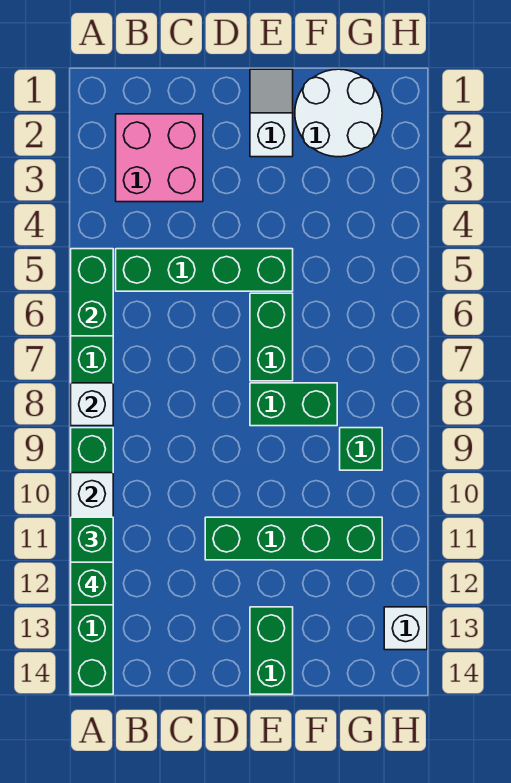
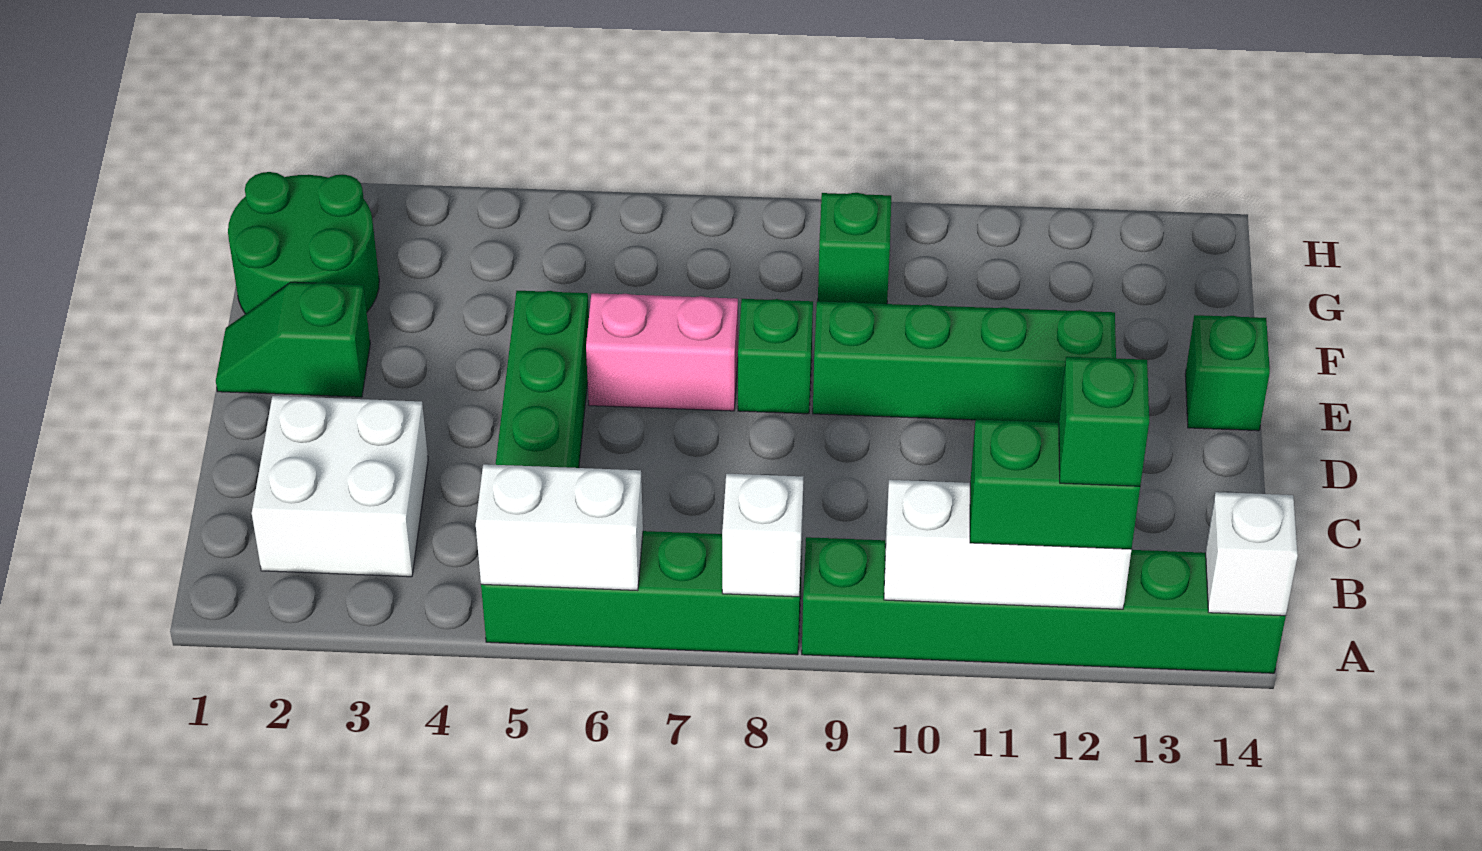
green brick A5:A6 level 2 -> white brick A5:A6 level 2
pink brick B2:C3 level 1 -> white brick B2:C3 level 1
green brick D11:G11 level 1 -> green brick E9:E12 level 1
white slope E1:E2 level 1 top 2 -> green slope E1:E2 level 1 top 2
green brick E6:E7 level 1 -> pink brick E6:E7 level 1
green brick E8:F8 level 1 -> green brick E8 level 1
green brick E13:E14 level 1 -> green brick E14 level 1
white round brick F1:G2 level 1 -> green round brick F1:G2 level 1
white brick H13 level 1 -> white brick A14 level 2

